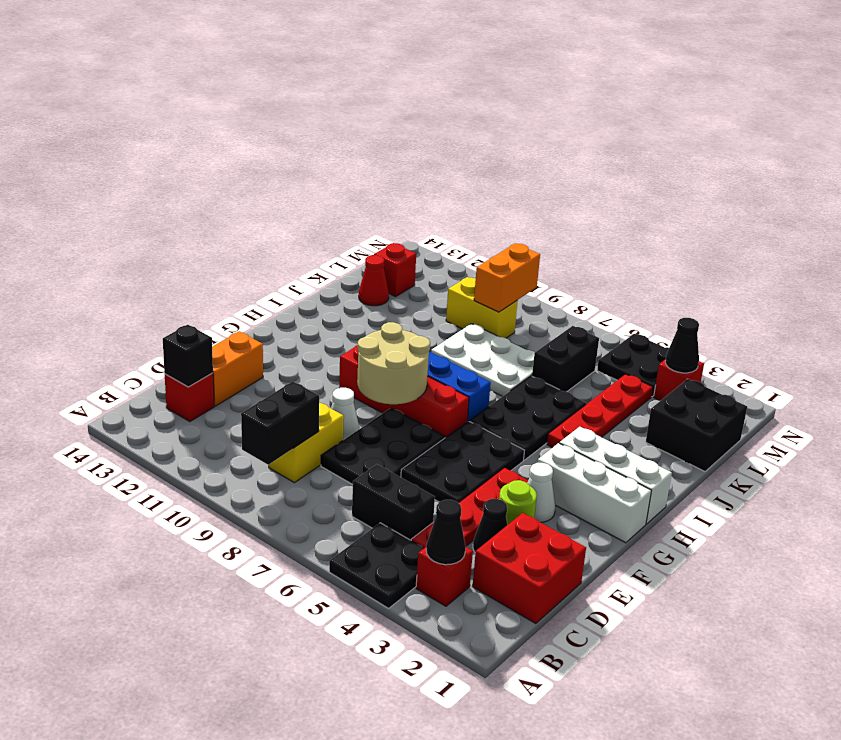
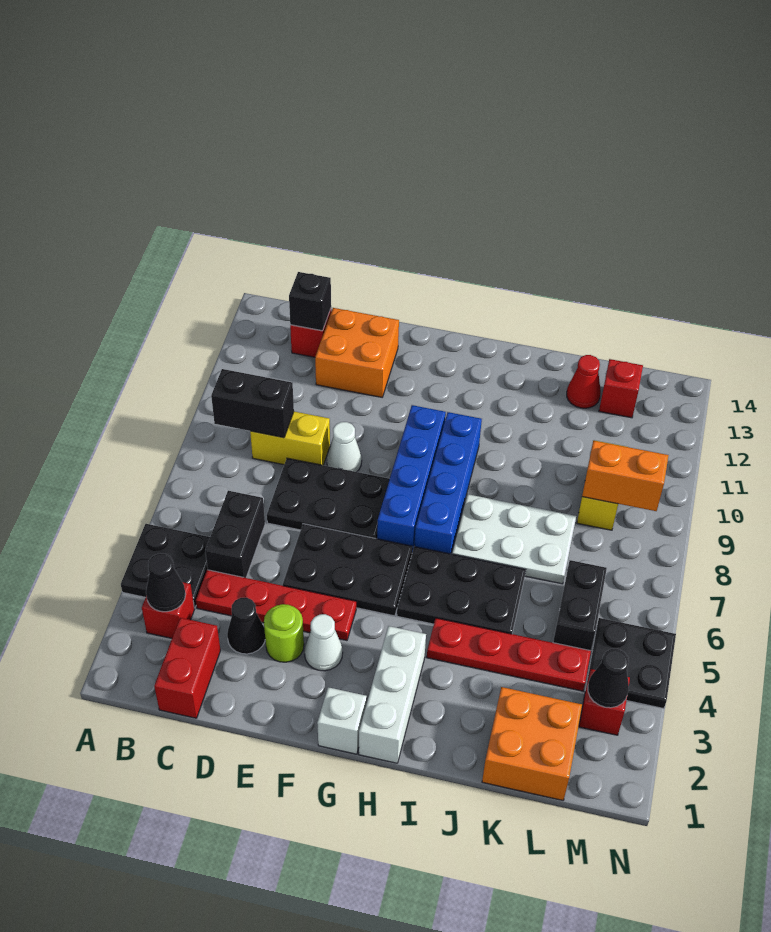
red brick C1:D2 level 1 -> red brick C1:C2 level 1
orange brick D13:E13 level 1 -> orange brick D12:E13 level 1
tan round brick F8:G9 level 2 -> none
white brick G1:G3 level 1 -> white brick G1 level 1
red brick G7:G10 level 1 -> blue brick G7:G10 level 1
white plate J7:K9 level 1 -> white plate I7:K8 level 1
black brick K1:L2 level 1 -> orange brick K1:L2 level 1
black brick K6:L6 level 1 -> black brick L5:L6 level 1

